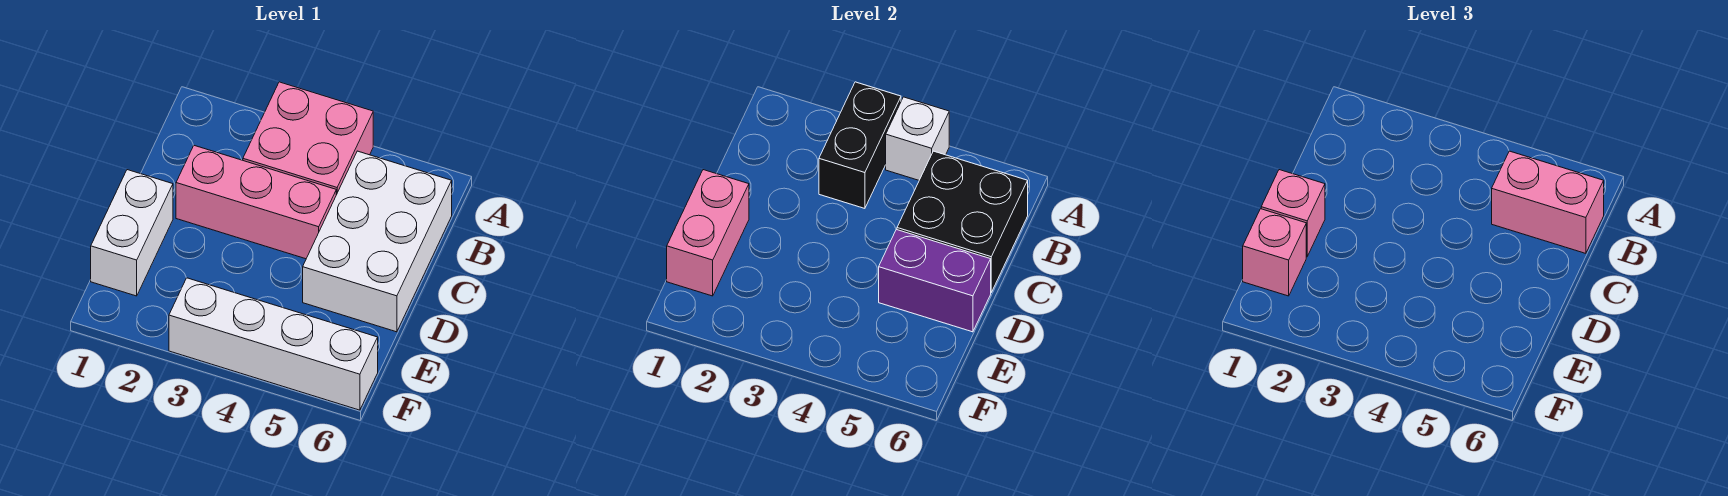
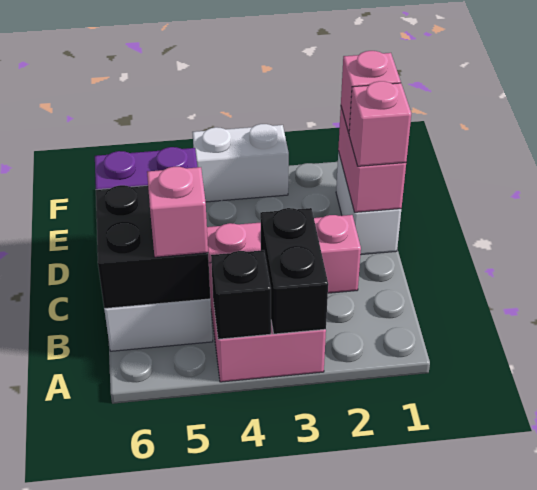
white brick A4 level 2 -> black brick A4 level 2
pink brick B5:B6 level 3 -> pink brick B5 level 3
white brick F3:F6 level 1 -> white brick F3:F4 level 1

